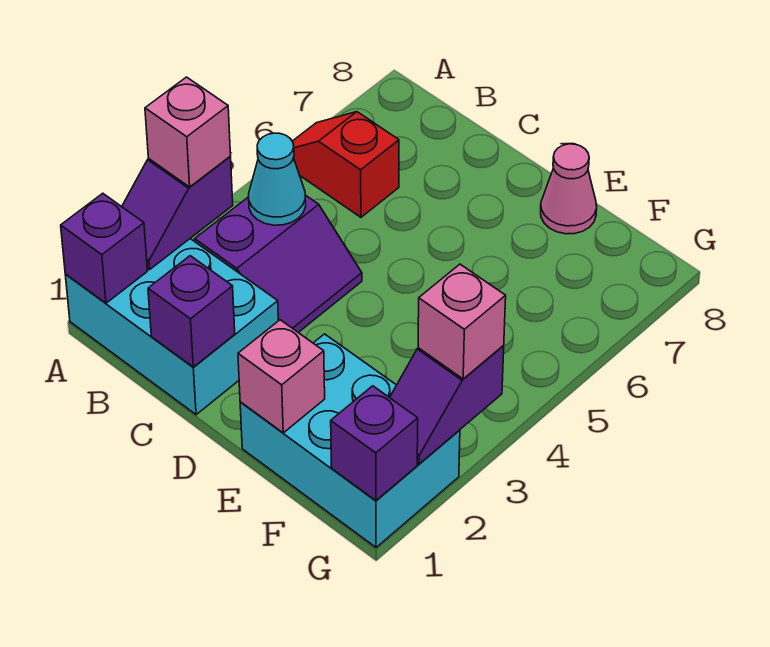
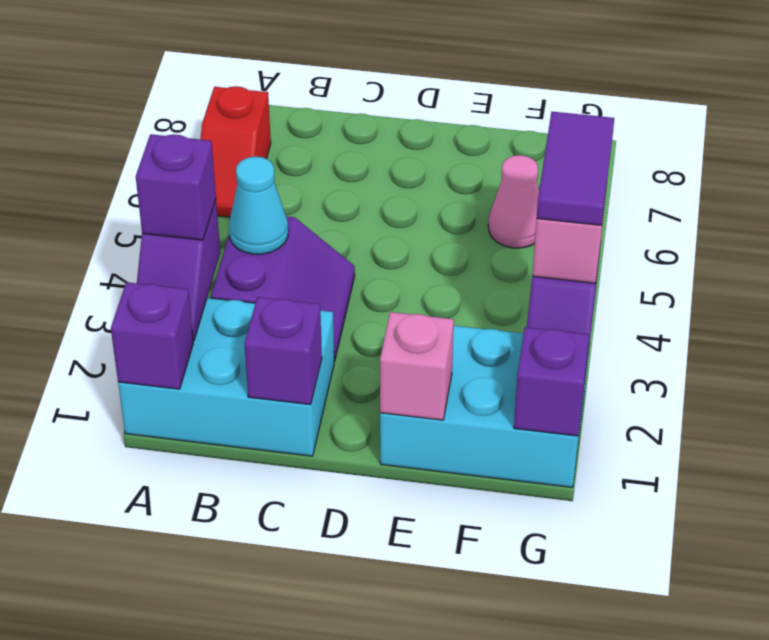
pink brick A3 level 3 -> purple brick A3 level 3
red slope A6:B6 level 1 top B -> red slope A6:A7 level 1 top 7
pink cone E8 level 1 -> pink cone F6 level 1
none -> purple tile G3:G4 level 4

